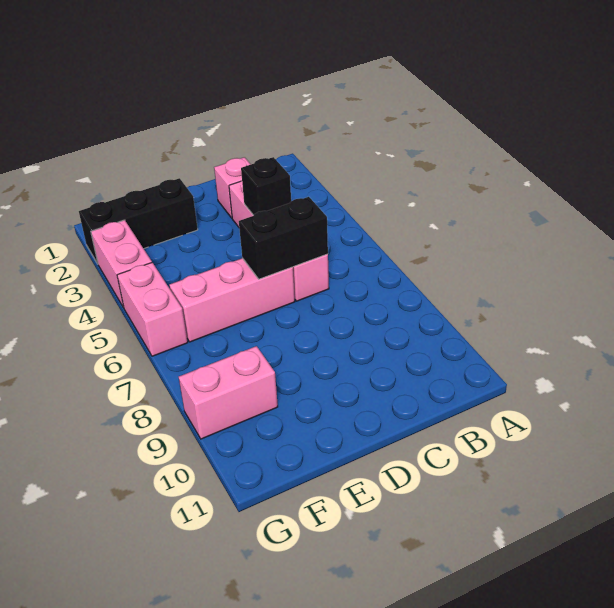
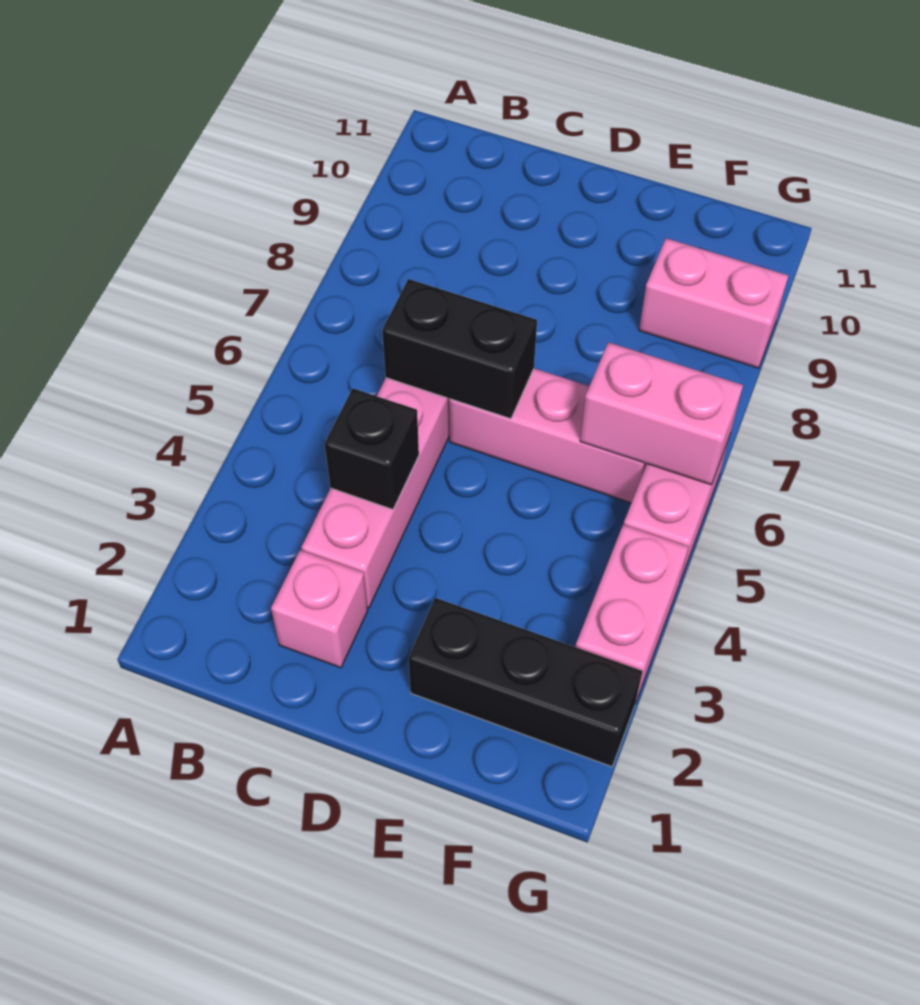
none -> pink brick F6:G6 level 2

